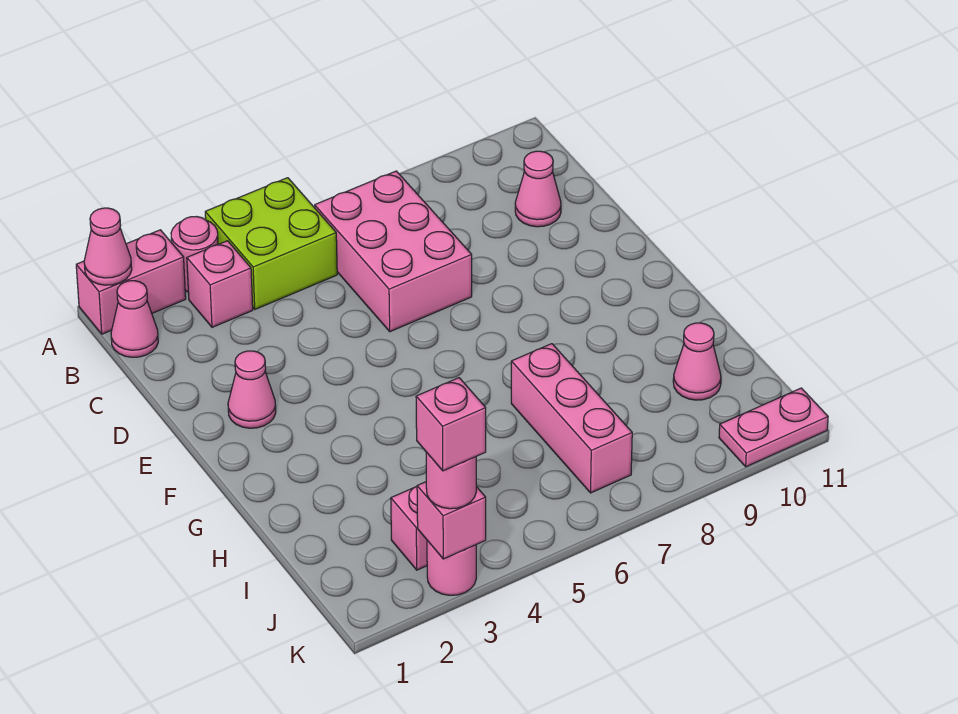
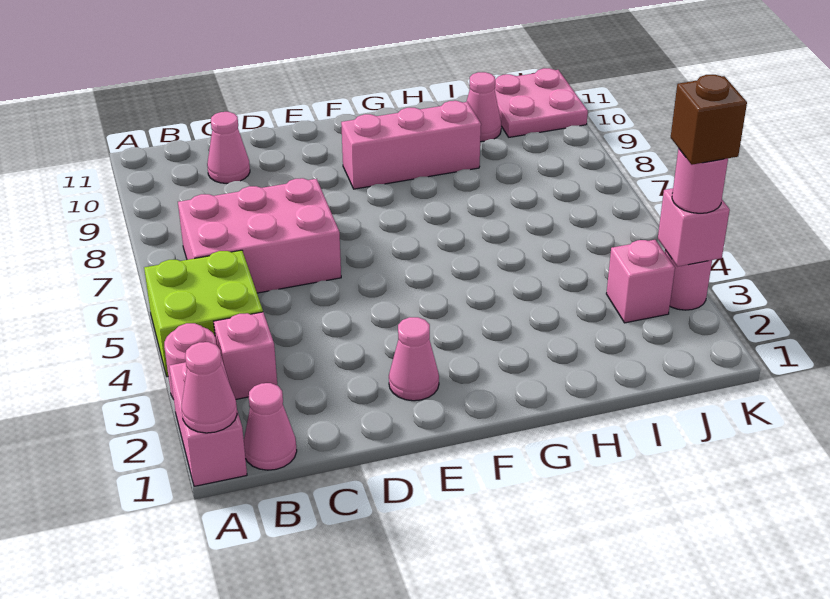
pink brick H7:J7 level 1 -> pink brick F9:H9 level 1
pink brick K3 level 4 -> brown brick K3 level 4
pink plate K10:K11 level 1 -> pink plate J10:K11 level 1

